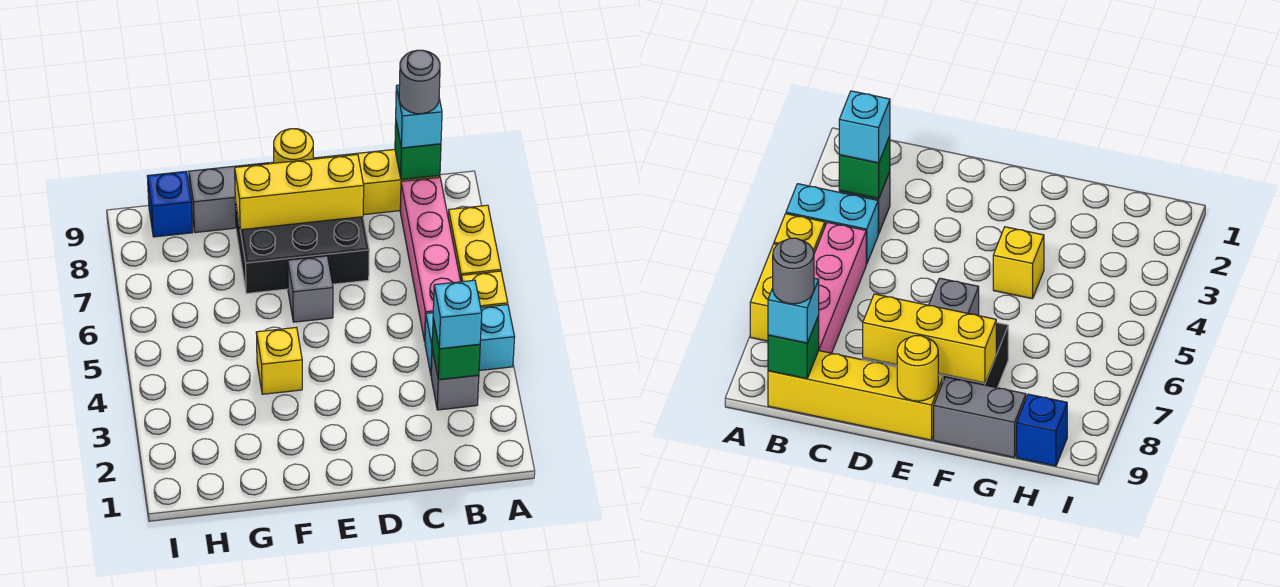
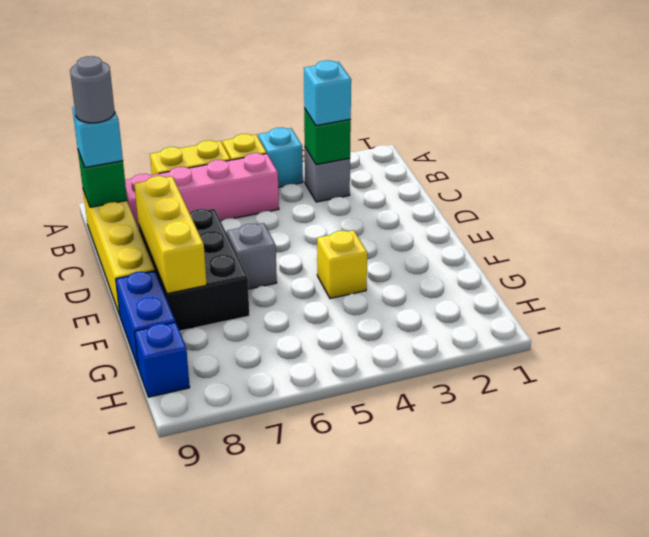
cyan brick A4:B4 level 1 -> cyan brick A4 level 1
yellow round brick E9 level 2 -> none
grey brick F9:G9 level 1 -> blue brick F9:G9 level 1

